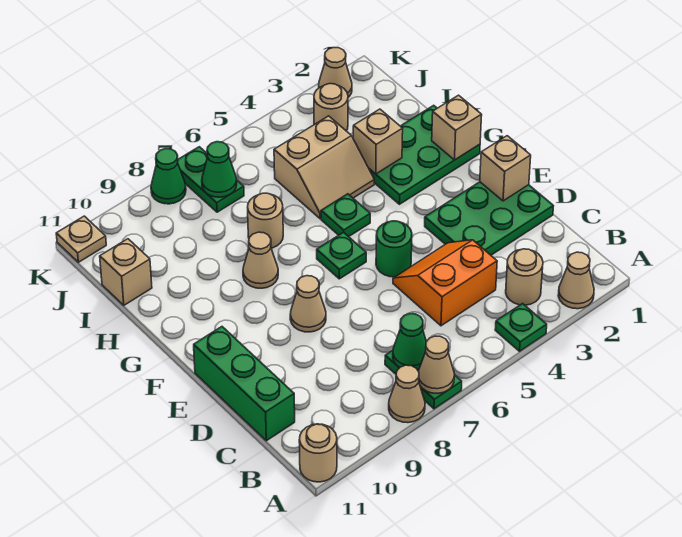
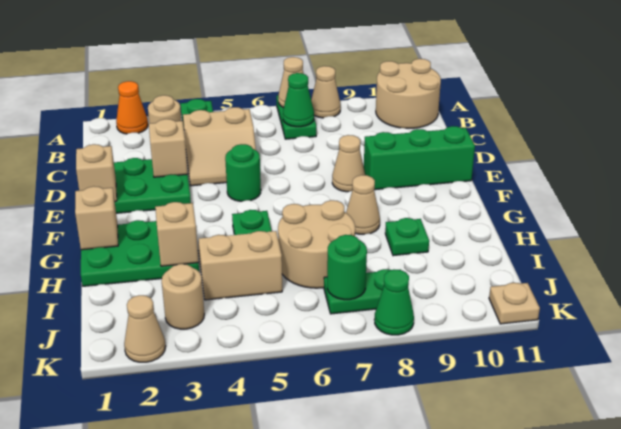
tan cone A2 level 1 -> orange cone A2 level 1
tan round brick A11 level 1 -> tan round brick A10:B11 level 1
orange slope C4:D5 level 1 top C -> tan slope C4:D5 level 1 top C
green brick C11:E11 level 1 -> green brick E9:E11 level 1
green plate F6 level 1 -> green plate H9 level 1
tan round brick H7 level 1 -> tan round brick H6:I7 level 1
tan brick I11 level 1 -> tan brick D3 level 2
green plate J7:K7 level 1 -> green plate J7:J8 level 1
green cone J7 level 2 -> green round brick J7 level 2

